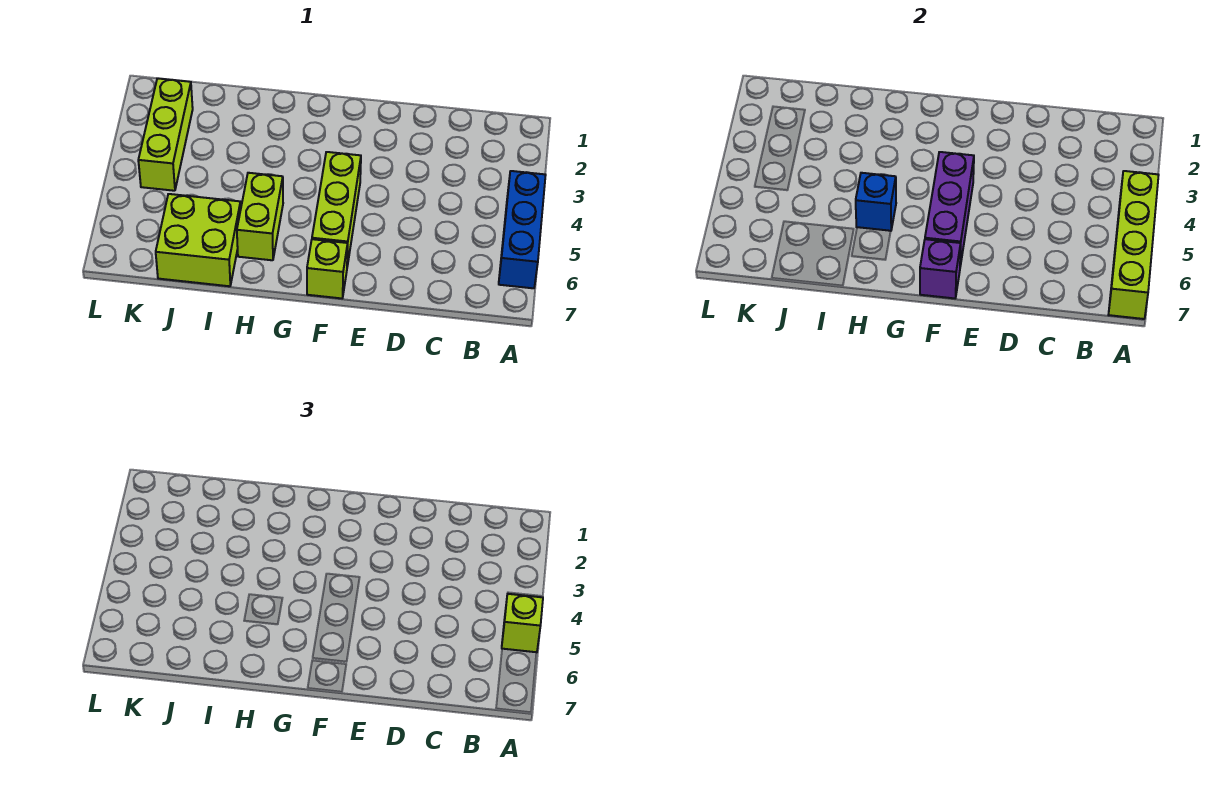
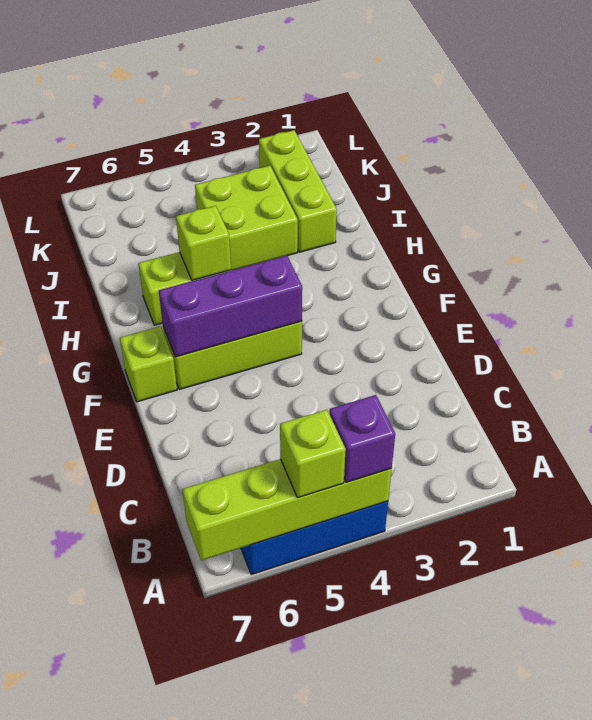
purple brick F7 level 2 -> purple brick A4 level 3
blue brick H5 level 2 -> lime brick H5 level 2
lime brick I6:J7 level 1 -> lime brick I3:J4 level 1
lime brick K2:K4 level 1 -> lime brick I2:K2 level 1

